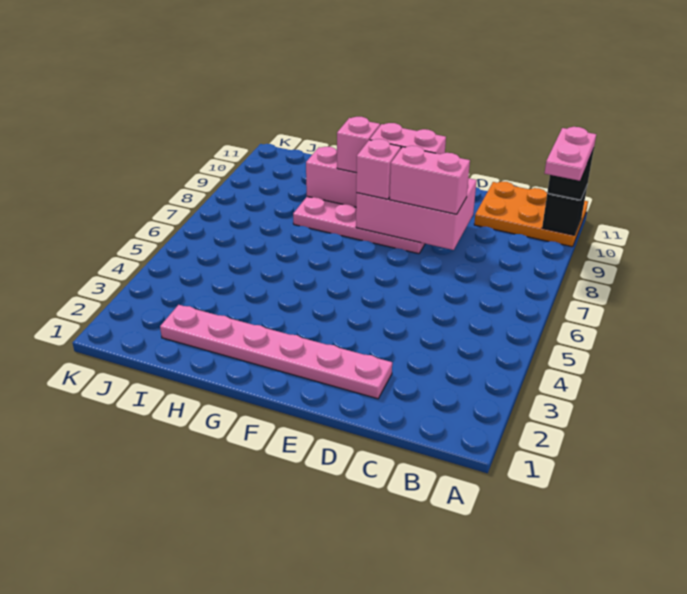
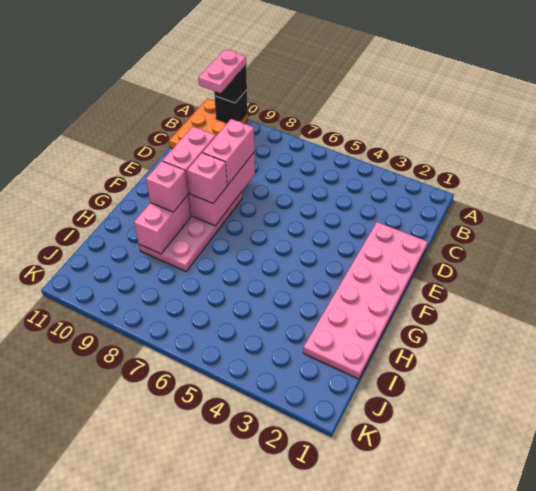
pink plate A9:A10 level 4 -> pink plate A10:B10 level 4
pink plate D2:I2 level 1 -> pink plate D1:I2 level 1

